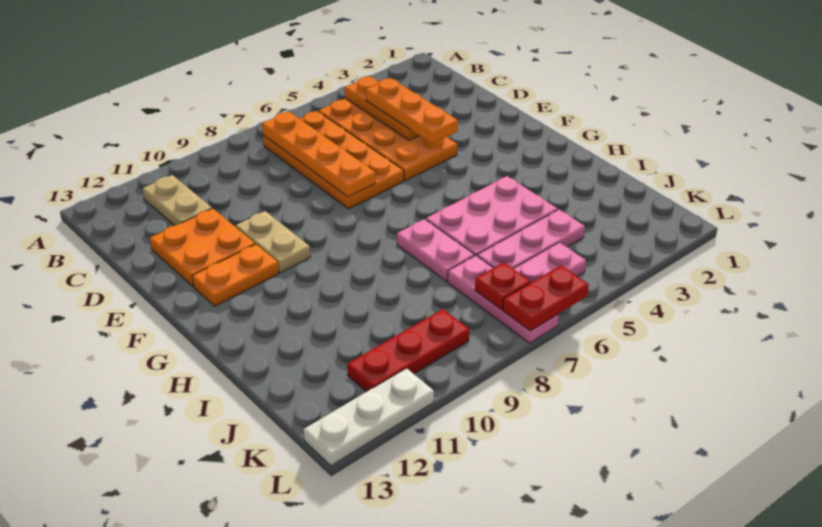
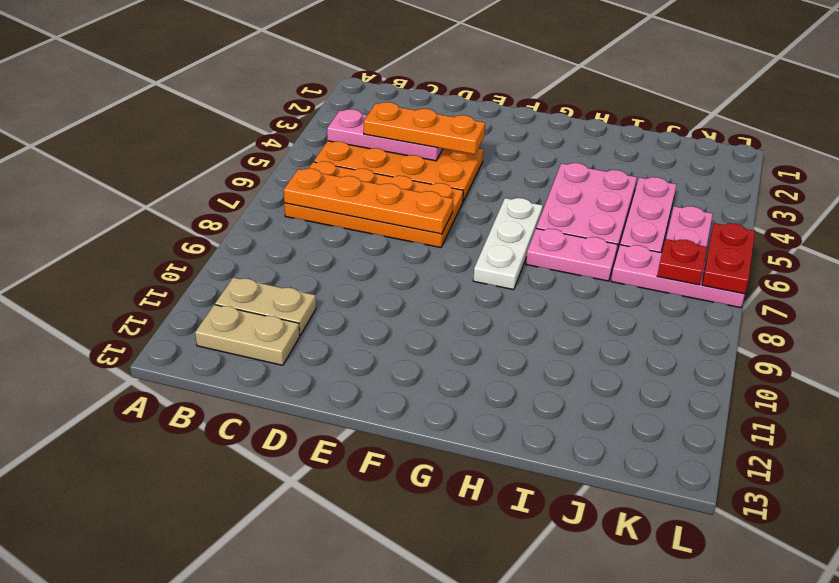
orange plate B4:D4 level 2 -> pink plate B4:D4 level 2
orange plate D11:E12 level 1 -> none
tan plate E10:F10 level 1 -> tan plate B12:C12 level 1
orange plate F11:F12 level 1 -> none
red plate K9:K11 level 1 -> none
white plate L11:L13 level 1 -> white plate G6:G8 level 1

